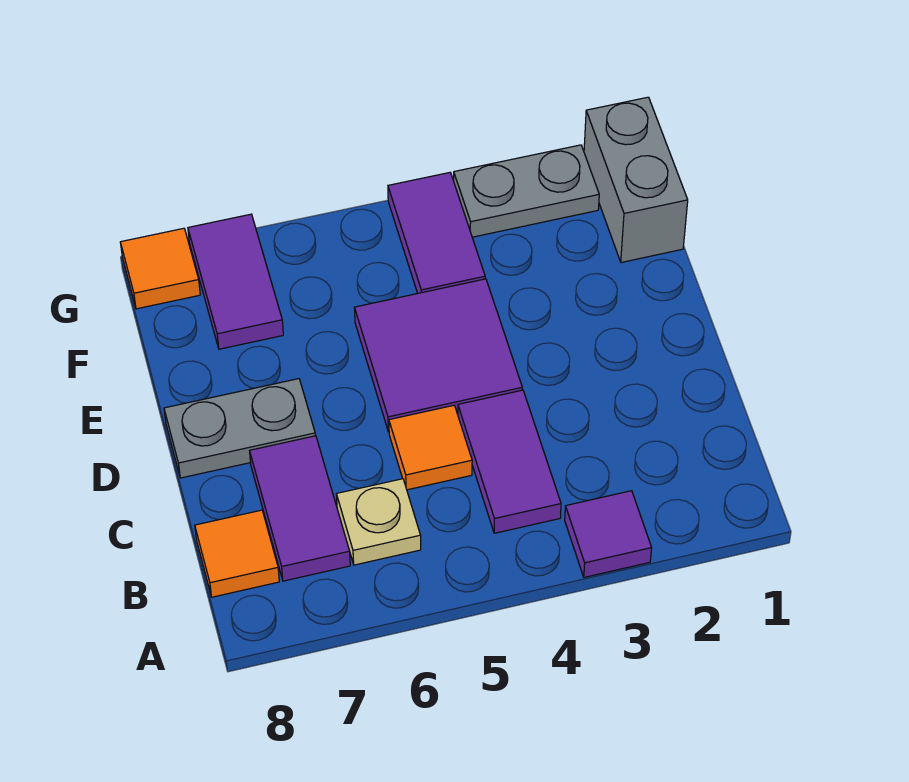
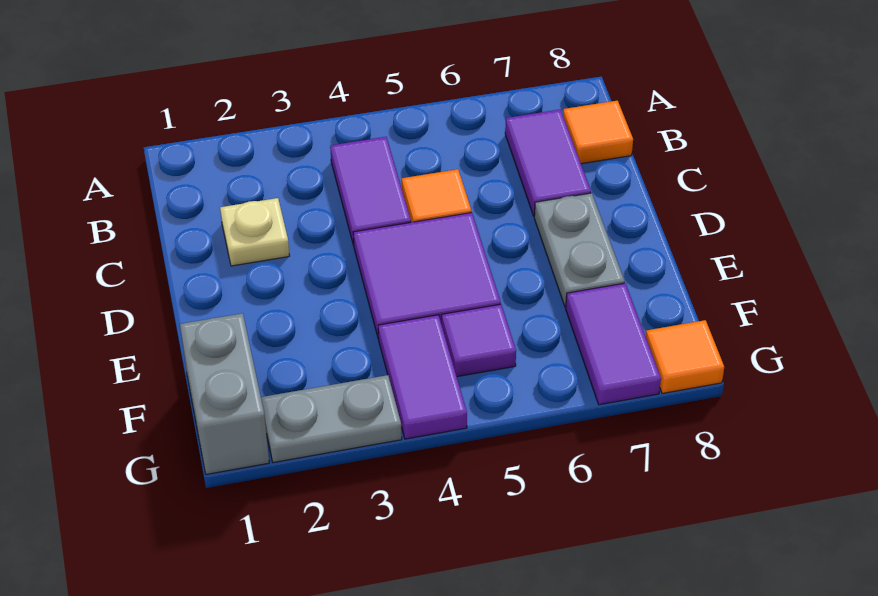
purple tile A3 level 1 -> purple tile F5 level 1
tan plate B6 level 1 -> tan plate C2 level 1
grey plate D7:D8 level 1 -> grey plate D7:E7 level 1

